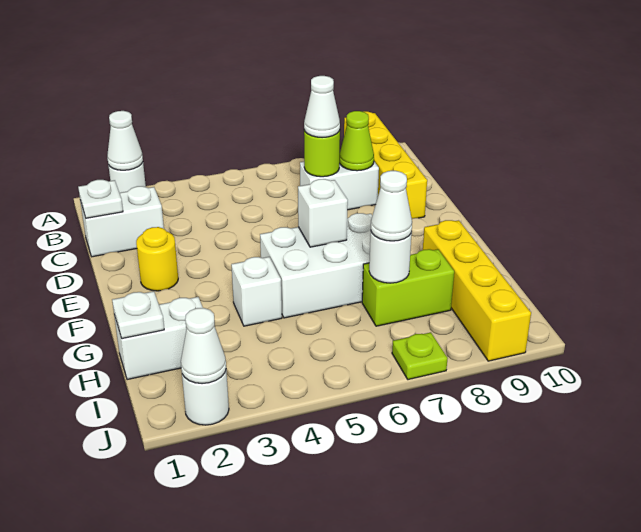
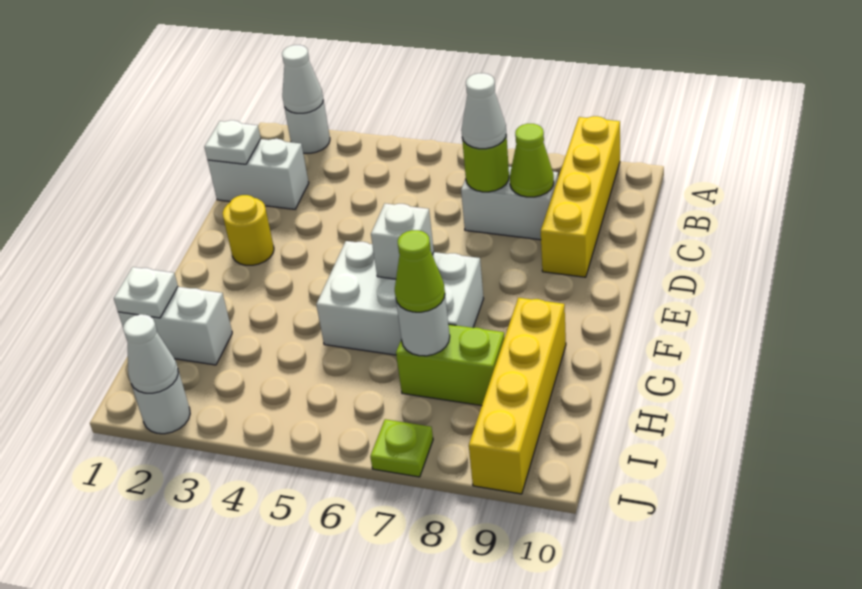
white brick G4 level 1 -> none
white cone H7 level 3 -> lime cone H7 level 3

